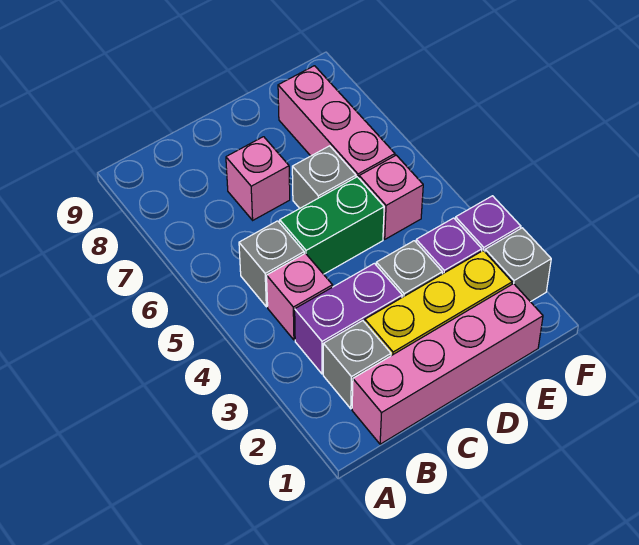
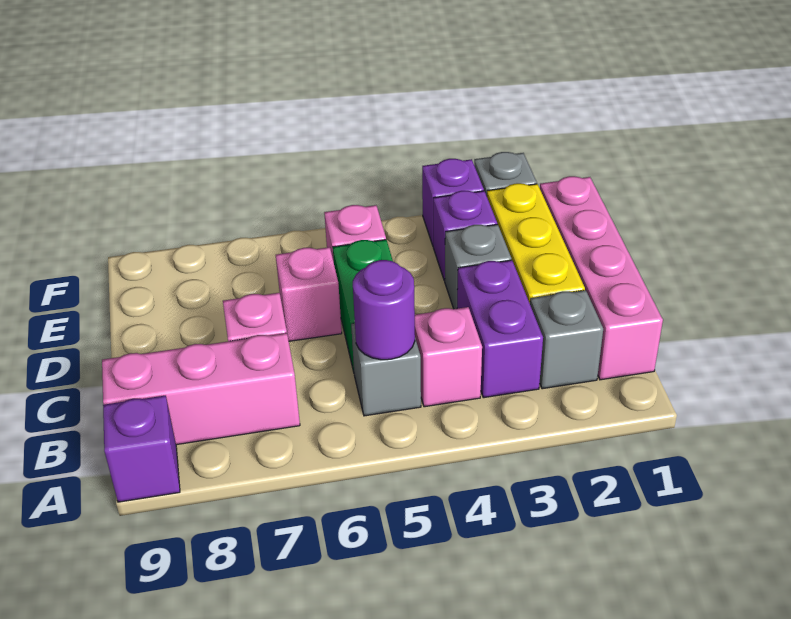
none -> purple brick A9 level 1
none -> purple round brick B5 level 2
grey brick D6 level 1 -> pink brick D6 level 1
pink brick E6:E8 level 1 -> pink brick B7:B9 level 1

